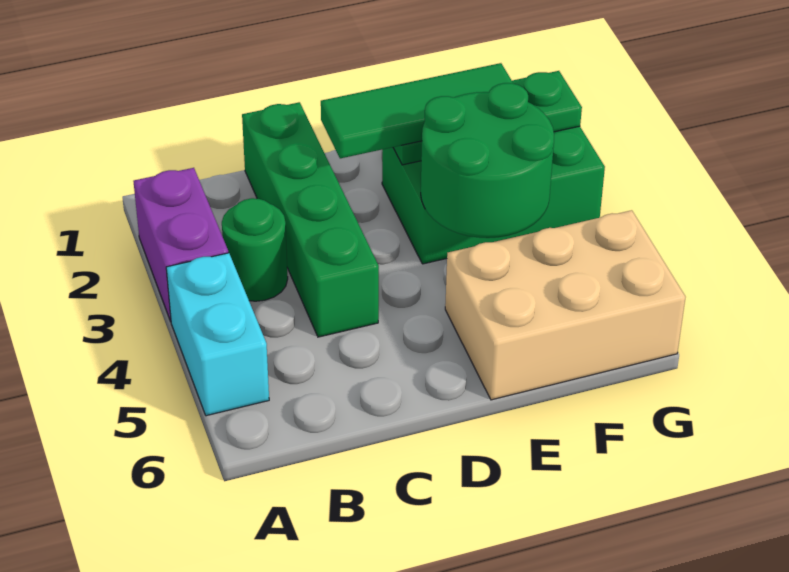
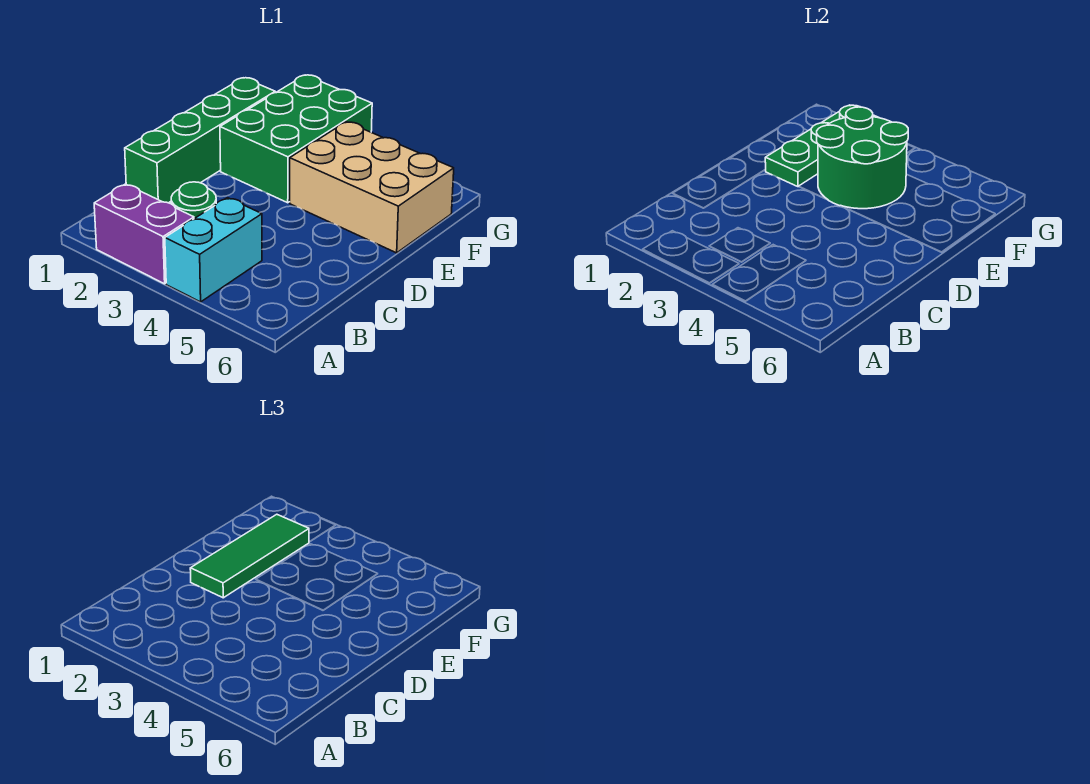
cyan brick A4:A5 level 1 -> cyan brick A4:B4 level 1
green brick C1:C4 level 1 -> green brick C1:F1 level 1
tan brick E5:G6 level 1 -> tan brick E4:F6 level 1

